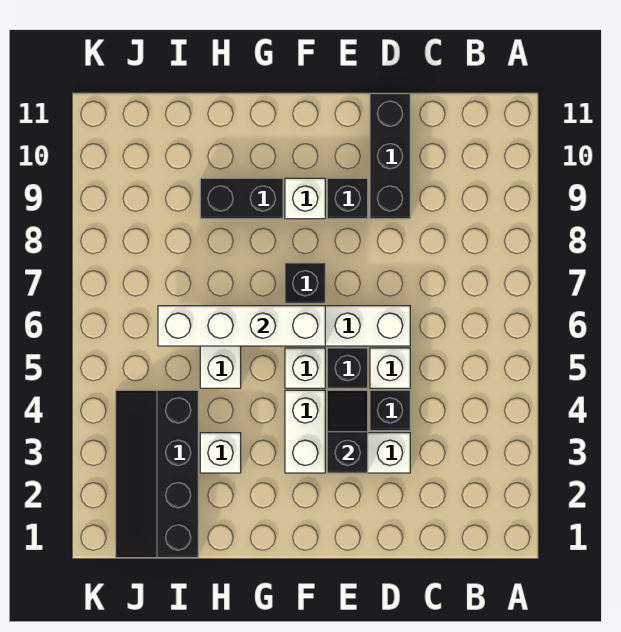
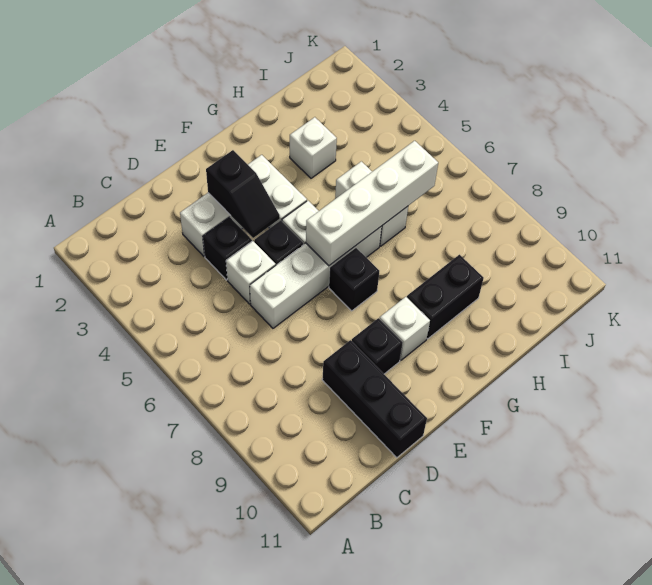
black slope I1:J4 level 1 top I -> none

